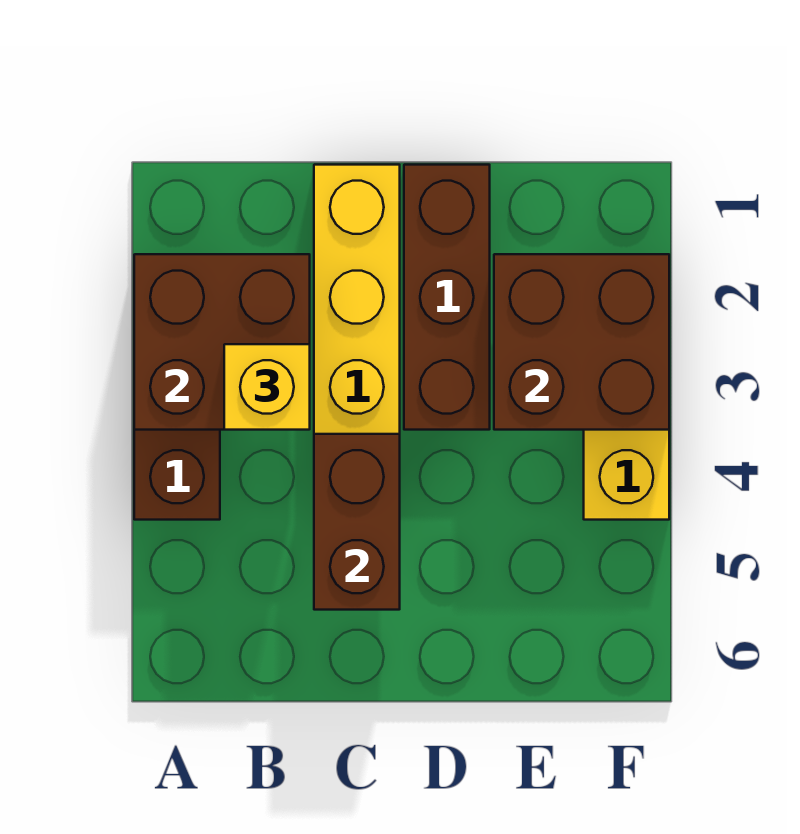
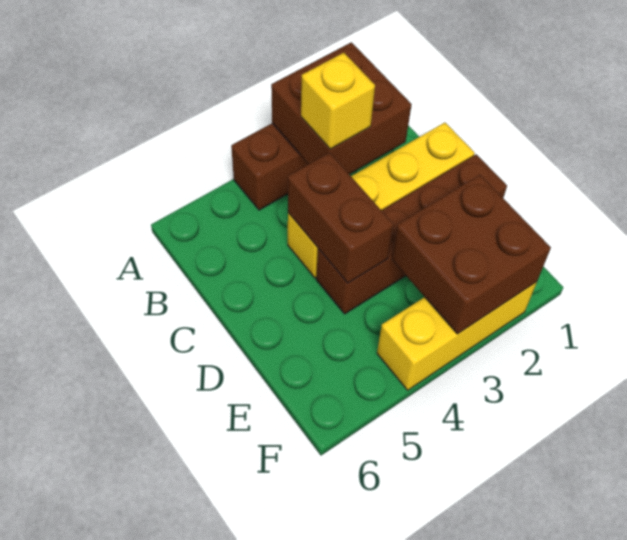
brown brick C4:C5 level 2 -> brown brick C4:D4 level 2
brown brick D1:D3 level 1 -> brown brick D1:D4 level 1

